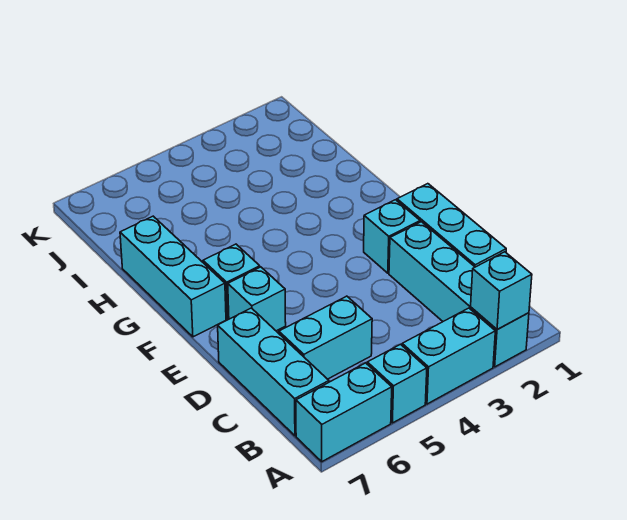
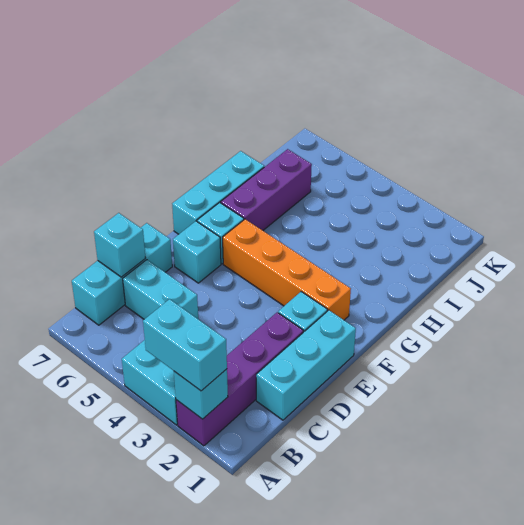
cyan brick A2:D2 level 1 -> purple brick A2:D2 level 1
cyan brick A5 level 1 -> cyan brick C7 level 2
cyan brick A6:A7 level 1 -> cyan brick A2:A3 level 3
none -> orange brick F2:F5 level 1
none -> purple brick G6:I6 level 1

